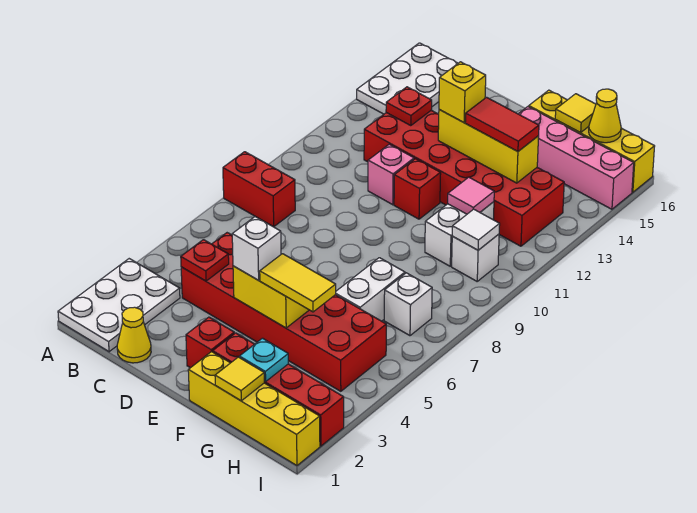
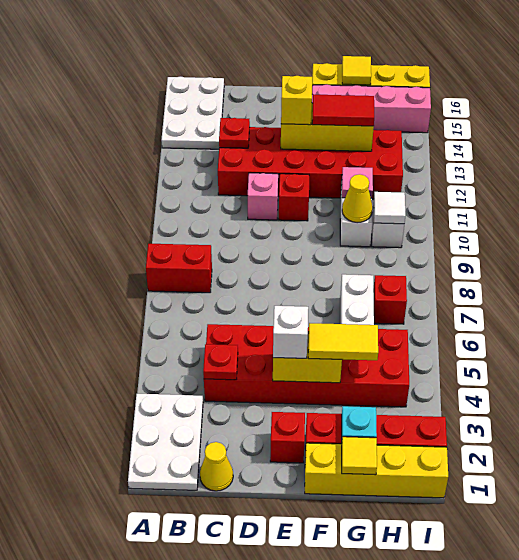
white brick H7 level 1 -> red brick H7 level 1
yellow cone H16 level 2 -> yellow cone G10 level 2

